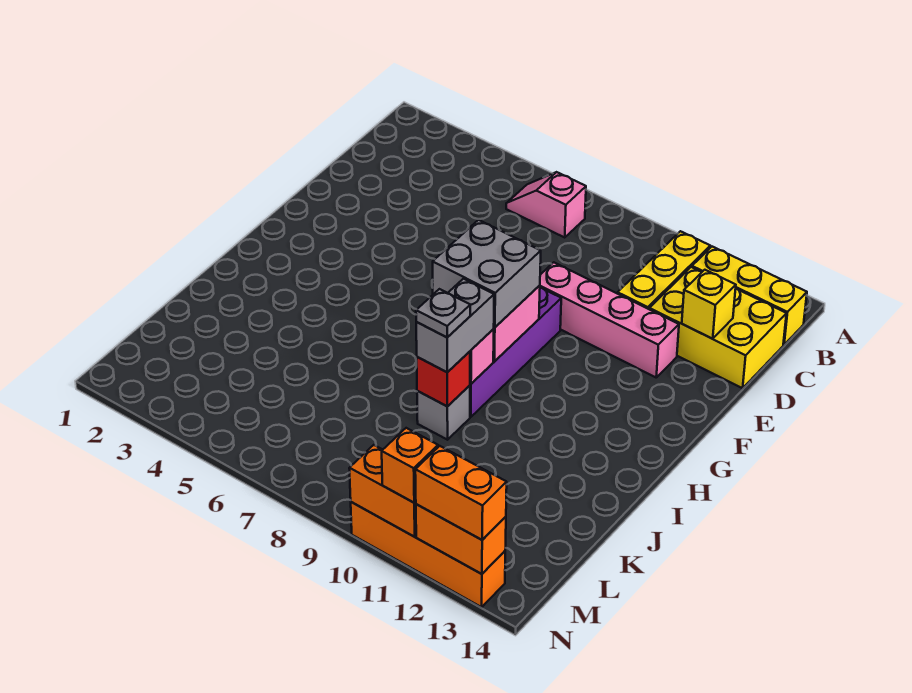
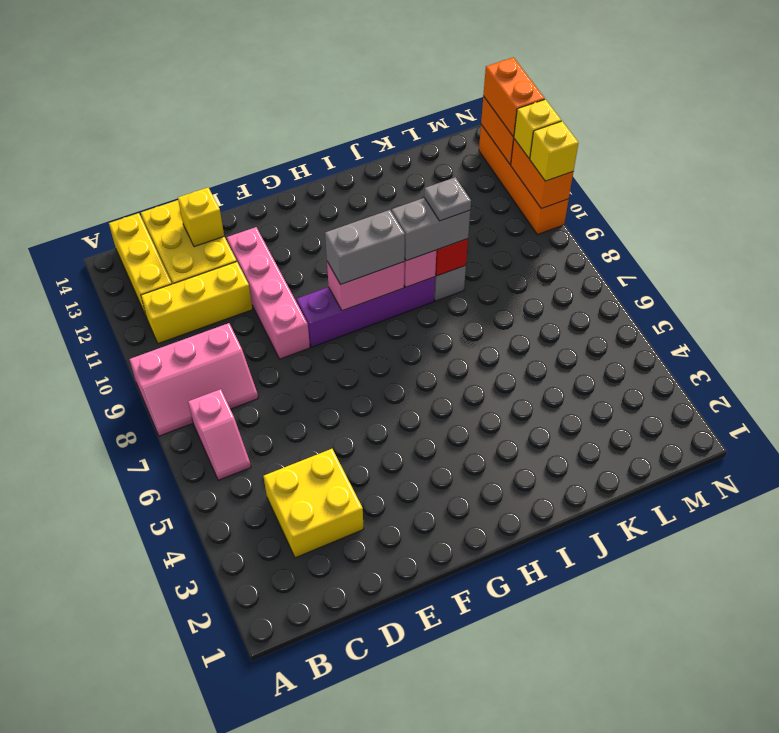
none -> pink slope A8:C9 level 1 top 9
none -> yellow brick C3:D4 level 1
grey brick G8:H9 level 3 -> grey brick G9:H9 level 3
none -> yellow brick N10 level 3
orange brick N11 level 3 -> yellow brick N11 level 3

